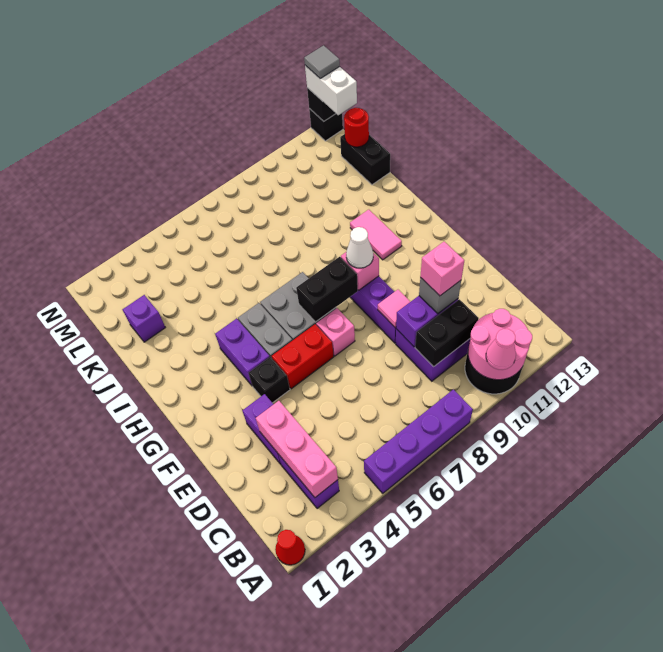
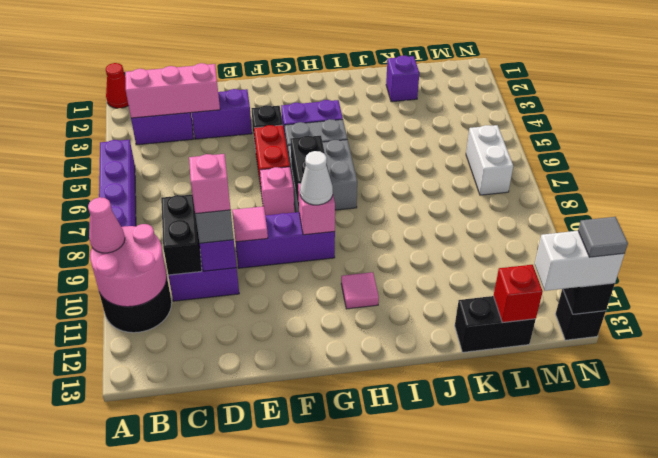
pink tile H11:I11 level 1 -> pink tile H11 level 1
red round brick L13 level 2 -> red brick L13 level 2
none -> white brick M6:M7 level 1

